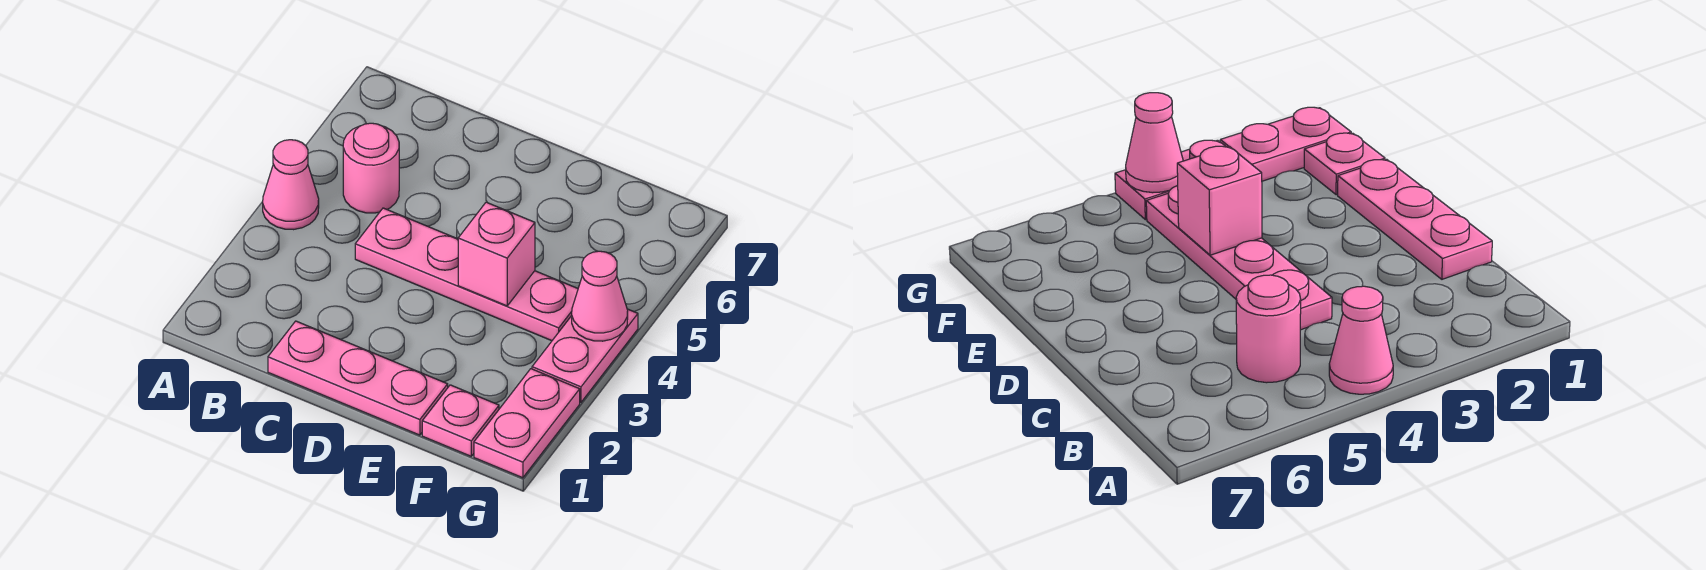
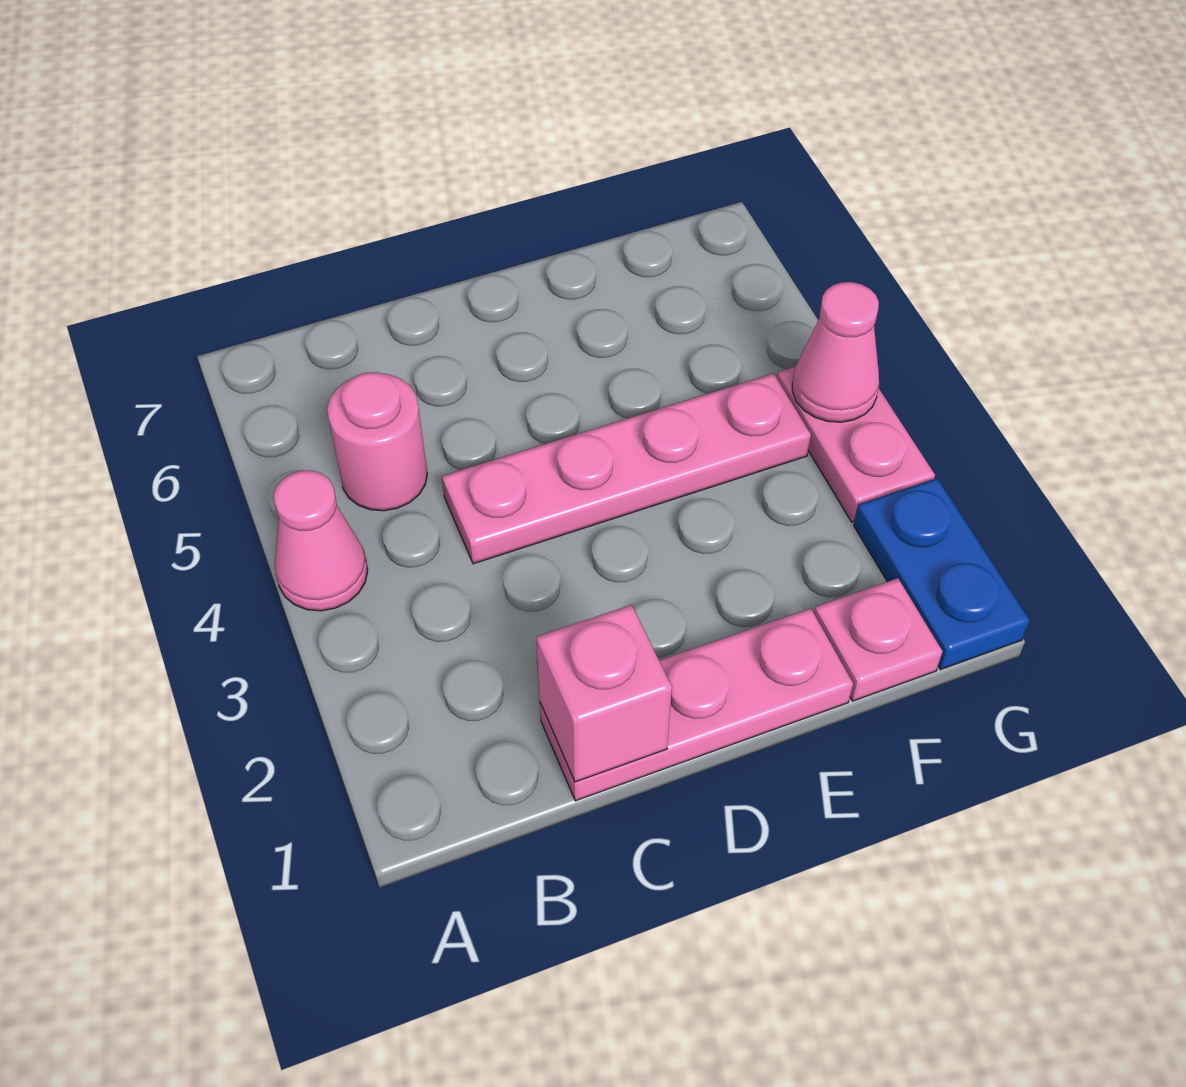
pink brick E4 level 2 -> pink brick C1 level 2
pink plate G1:G2 level 1 -> blue plate G1:G2 level 1

